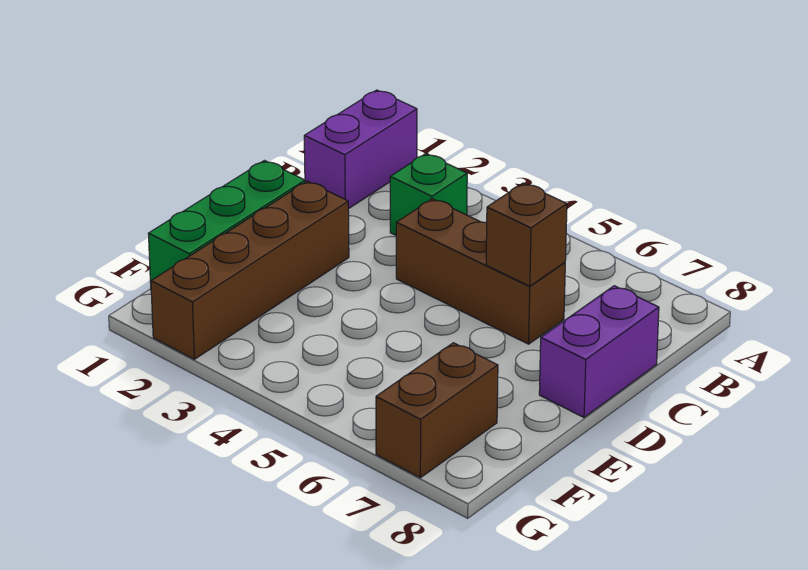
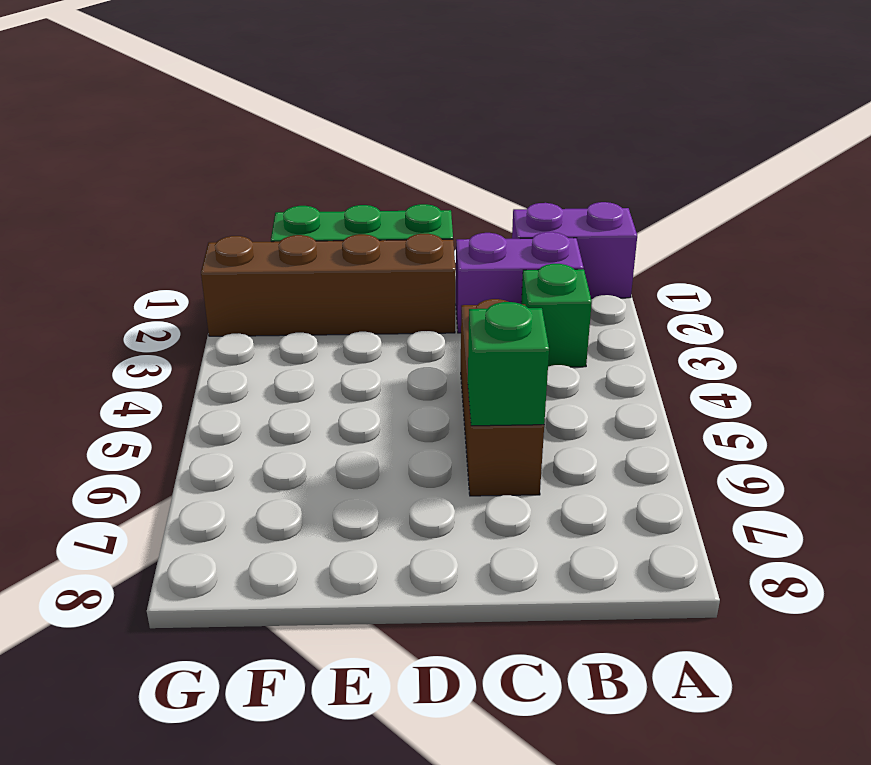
brown brick C6 level 2 -> green brick C6 level 2
purple brick C8:D8 level 1 -> purple brick B2:C2 level 1
brown brick F7:G7 level 1 -> none

